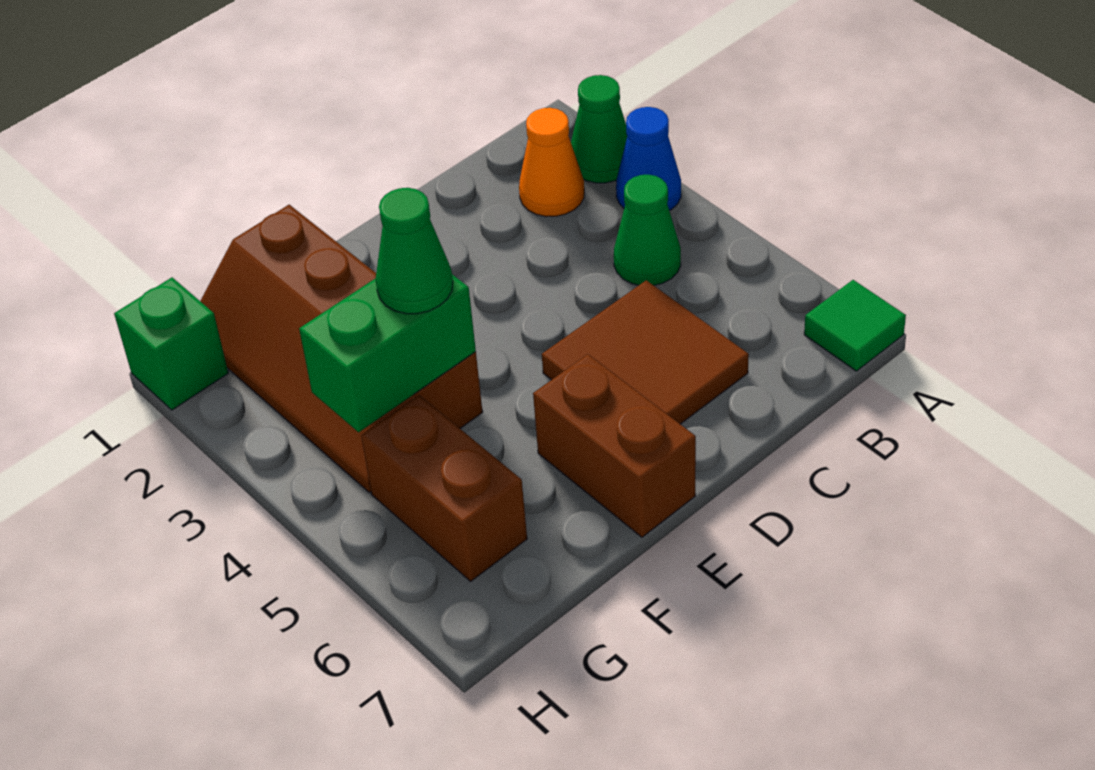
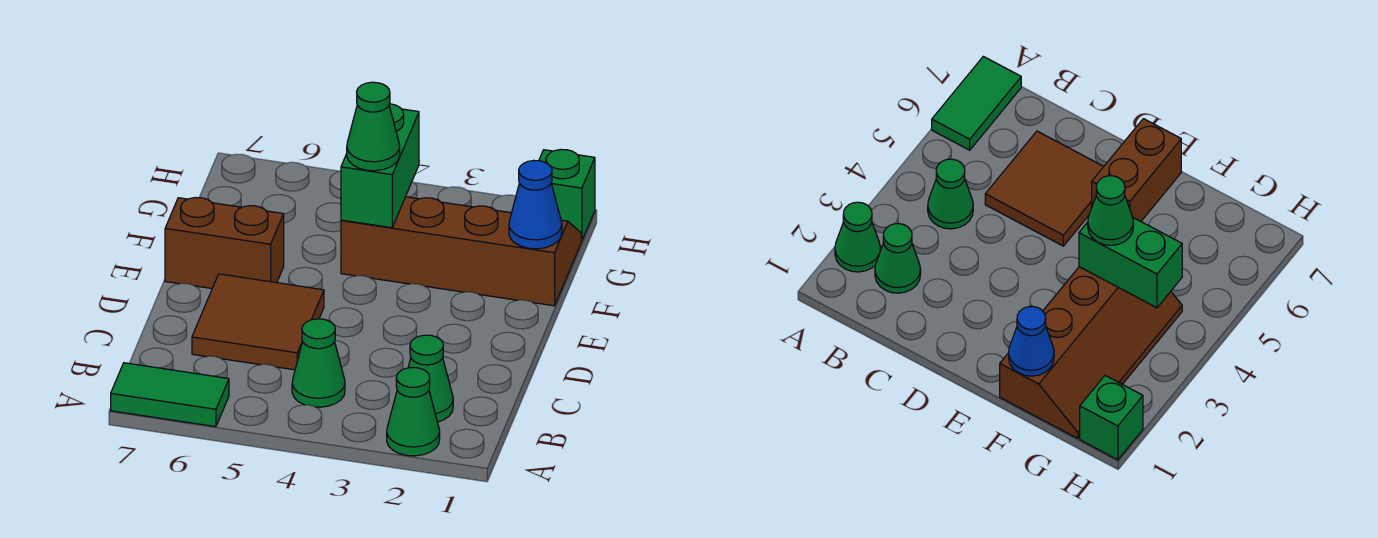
blue cone A3 level 1 -> blue cone F1 level 2
green tile A7 level 1 -> green tile A6:A7 level 1
orange cone B2 level 1 -> green cone B2 level 1
brown brick G5:G6 level 1 -> none

